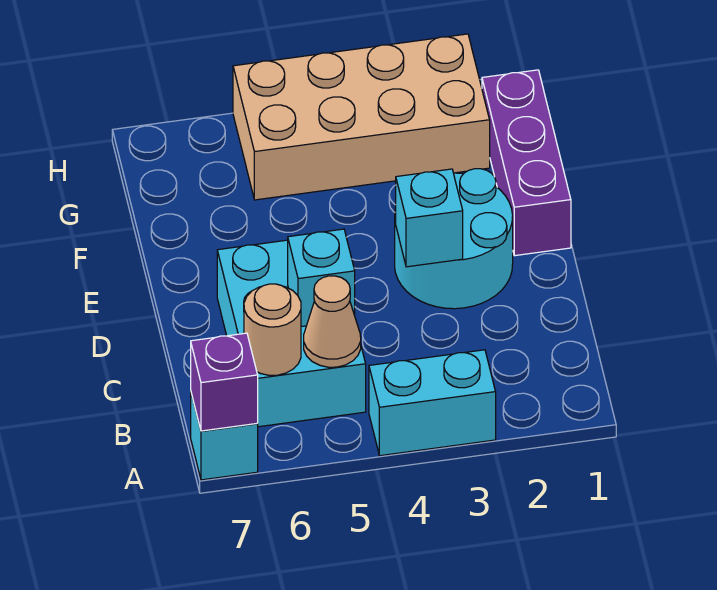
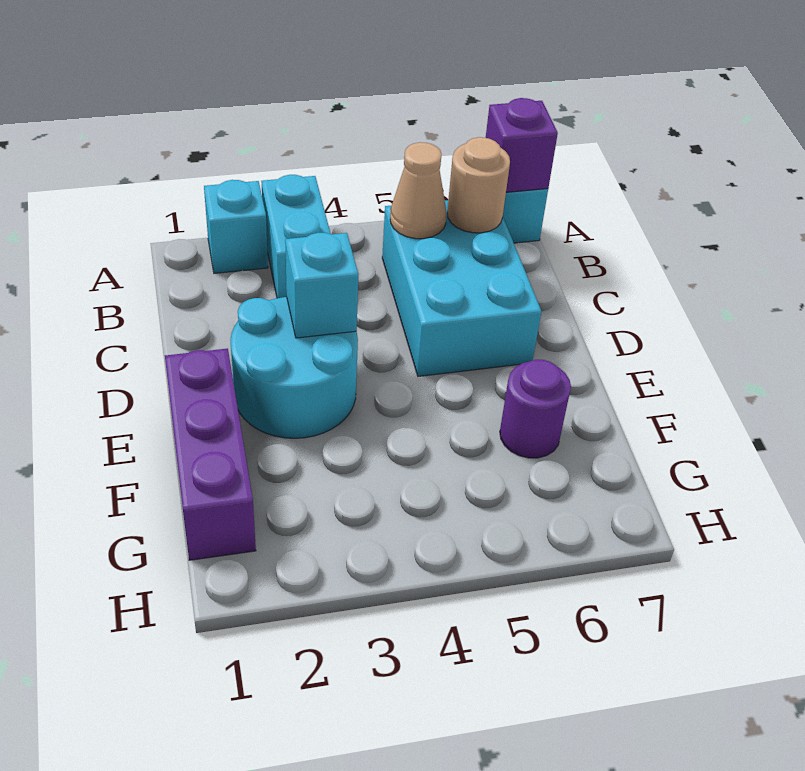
cyan brick A3:A4 level 1 -> cyan brick A3:B3 level 1
cyan brick C5 level 2 -> cyan brick A2 level 1
none -> purple round brick F6 level 1
tan brick G2:H5 level 1 -> none

